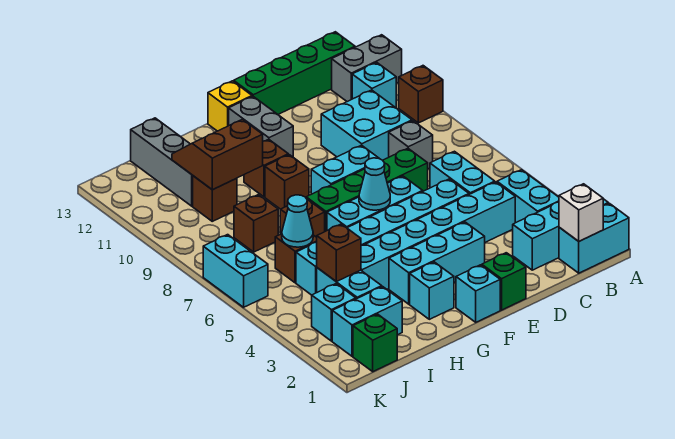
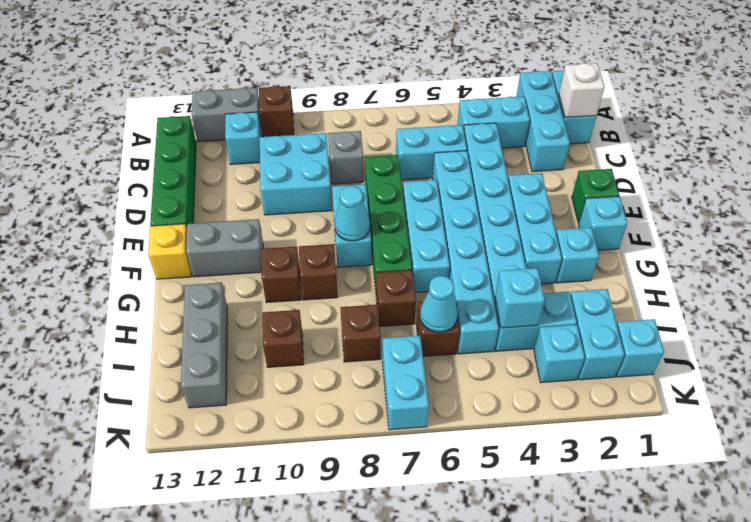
grey brick A12:B12 level 1 -> grey brick A11:A12 level 1
cyan cone F6 level 2 -> cyan cone F8 level 2
brown slope H10:I11 level 2 top 10 -> none
brown brick I4 level 2 -> cyan brick I4 level 2
grey brick I11:I13 level 1 -> grey brick H12:J12 level 1
green brick J1 level 1 -> cyan brick J1 level 1
cyan brick K6:K7 level 1 -> cyan brick J7:K7 level 1

